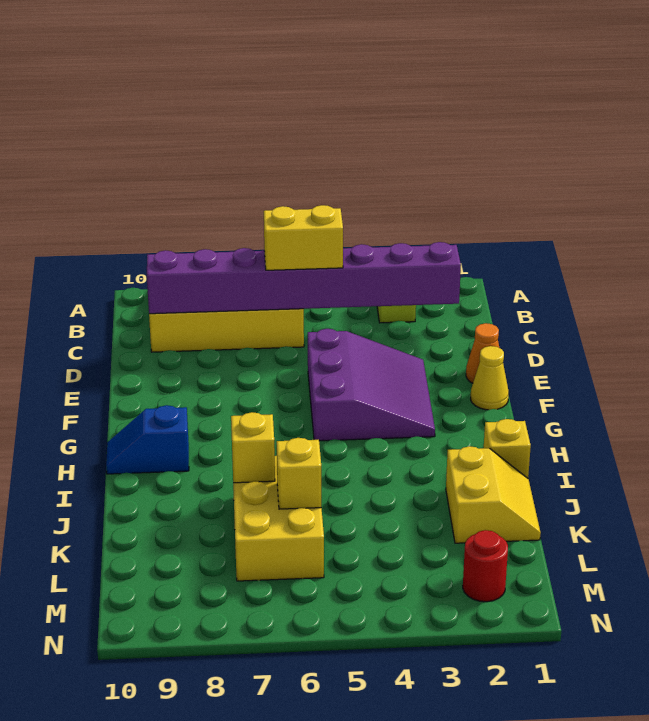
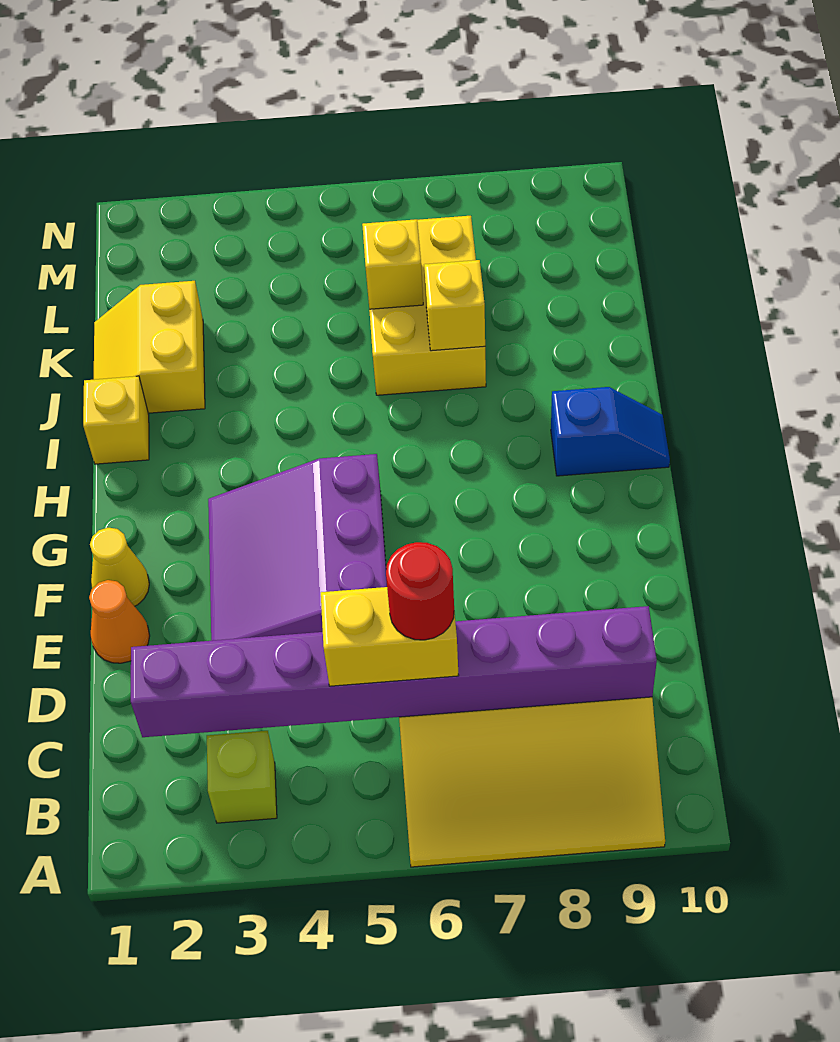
red round brick M2 level 1 -> red round brick C6 level 4

